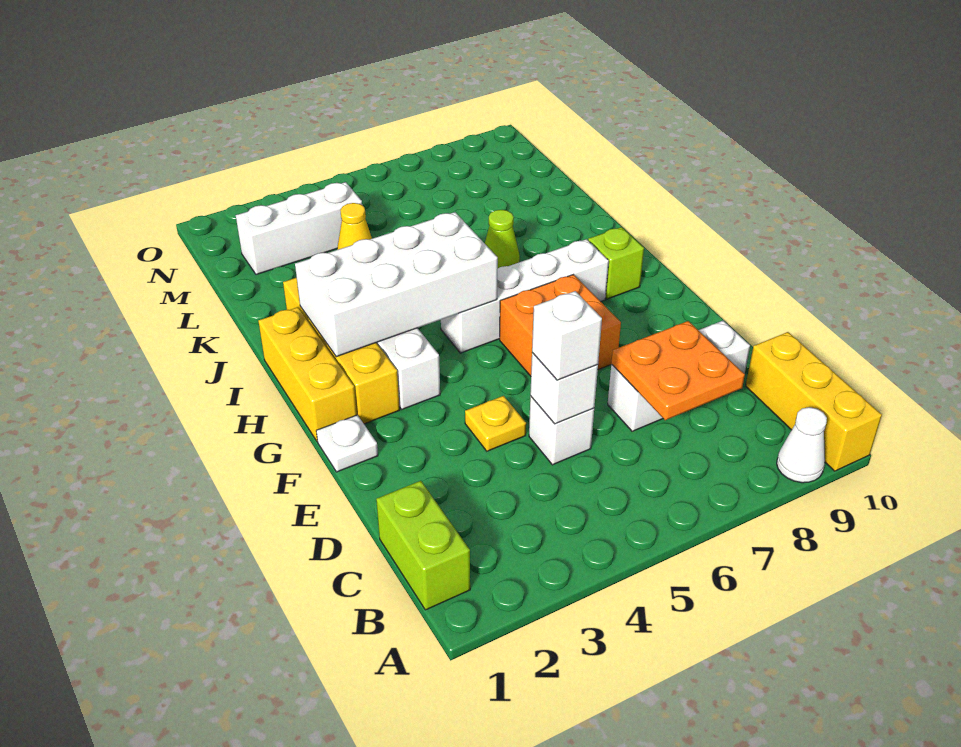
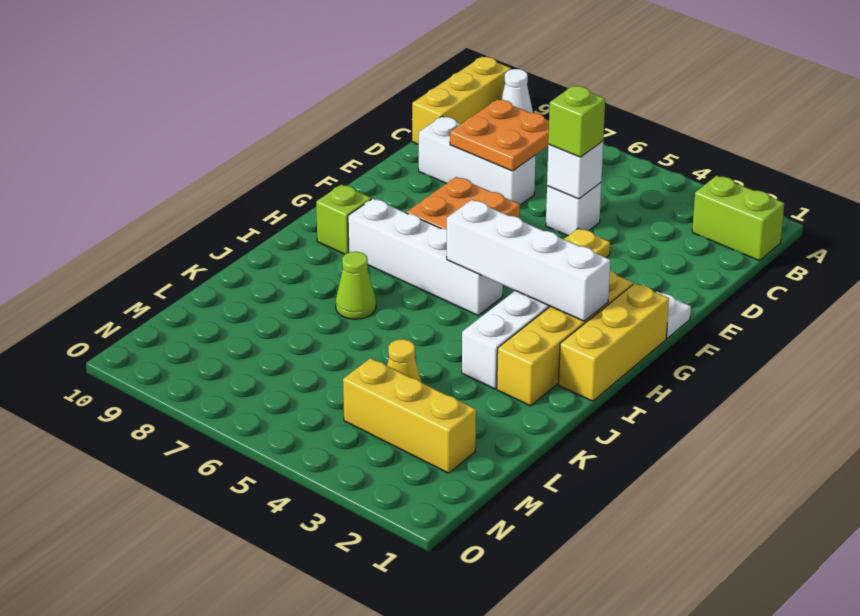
lime brick B1:C1 level 1 -> lime brick B1:B2 level 1
white brick D5 level 3 -> lime brick D5 level 3
white brick H2:I5 level 2 -> white brick H2:H5 level 2
white brick M2:M4 level 1 -> yellow brick M2:M4 level 1

